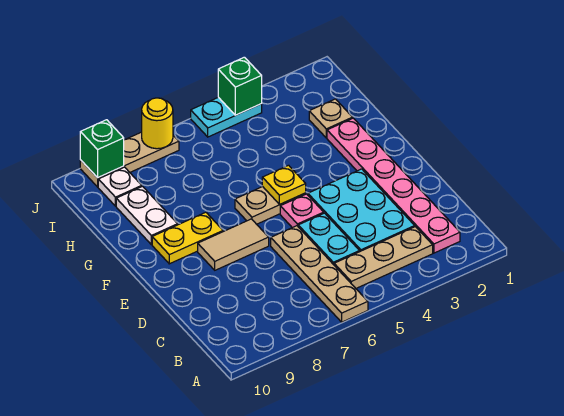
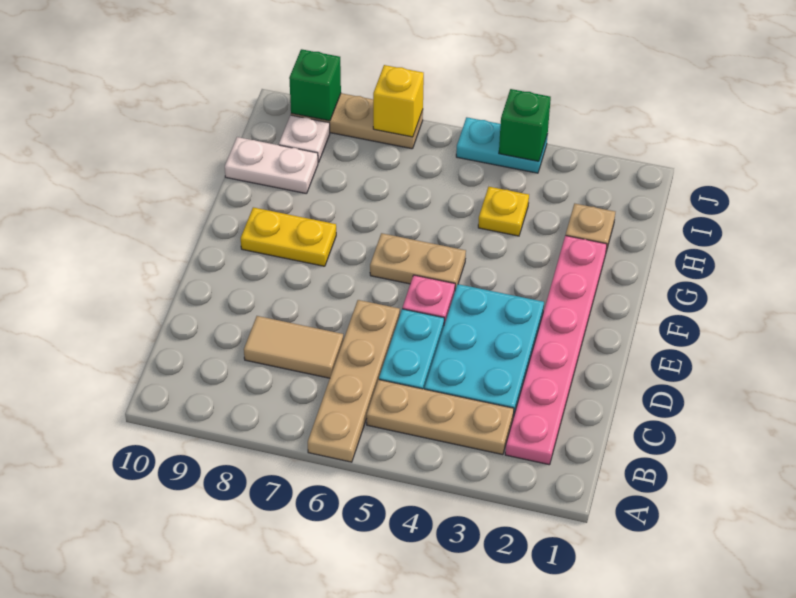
tan tile E7:E8 level 1 -> tan tile C7:C8 level 1
yellow plate F5 level 2 -> yellow plate H4 level 1
white plate G9:H9 level 1 -> white plate H9:H10 level 1
yellow round brick J7 level 2 -> yellow brick J7 level 2

